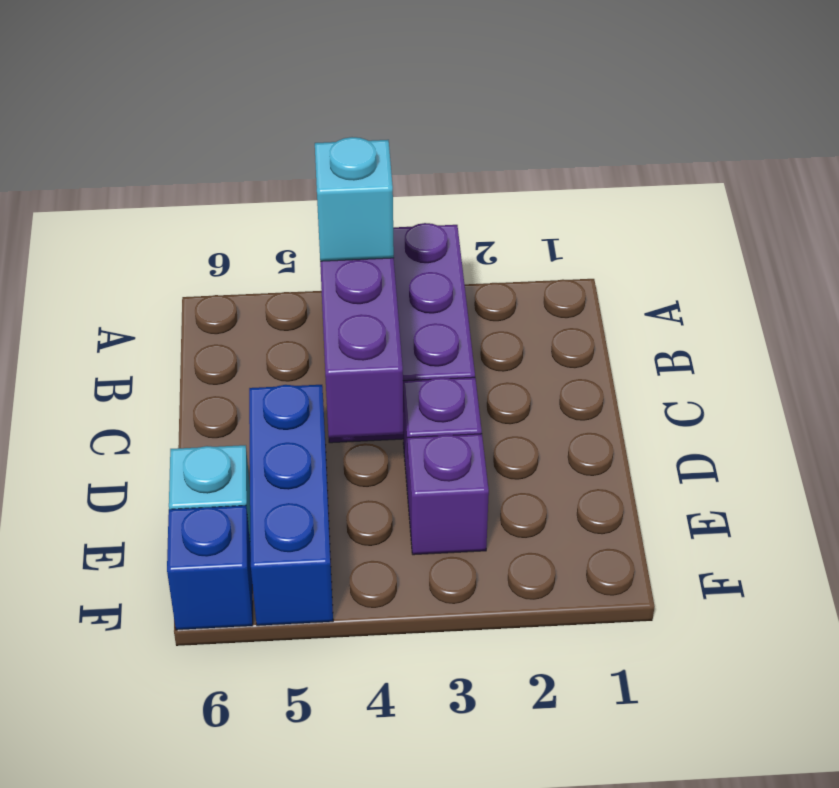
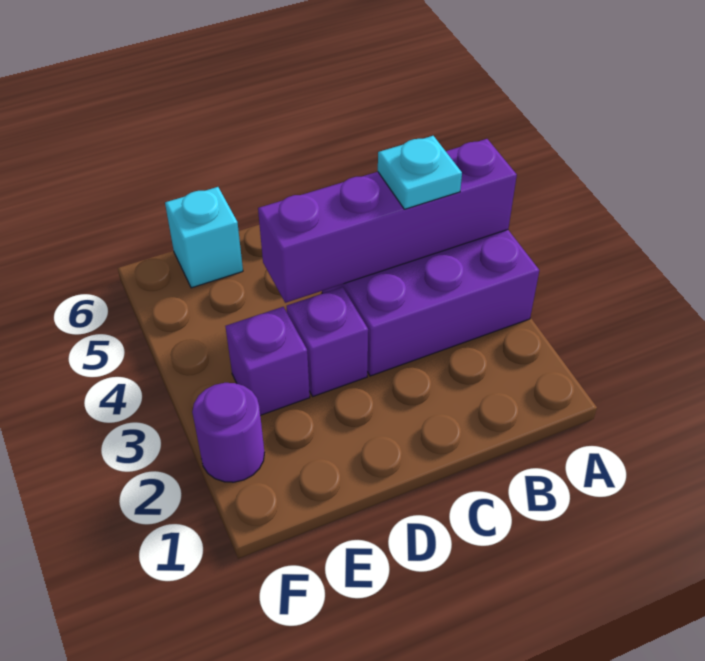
cyan brick B4 level 3 -> cyan plate B4 level 3
blue brick D5:F5 level 1 -> none
none -> purple round brick F2 level 1
blue brick F6 level 1 -> none

